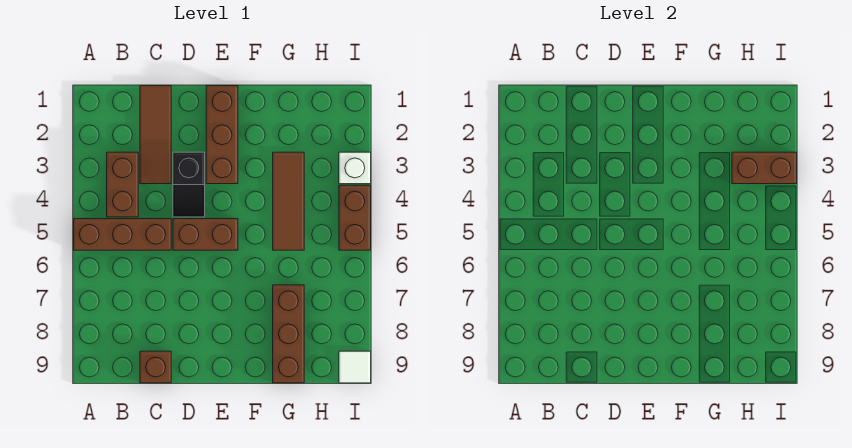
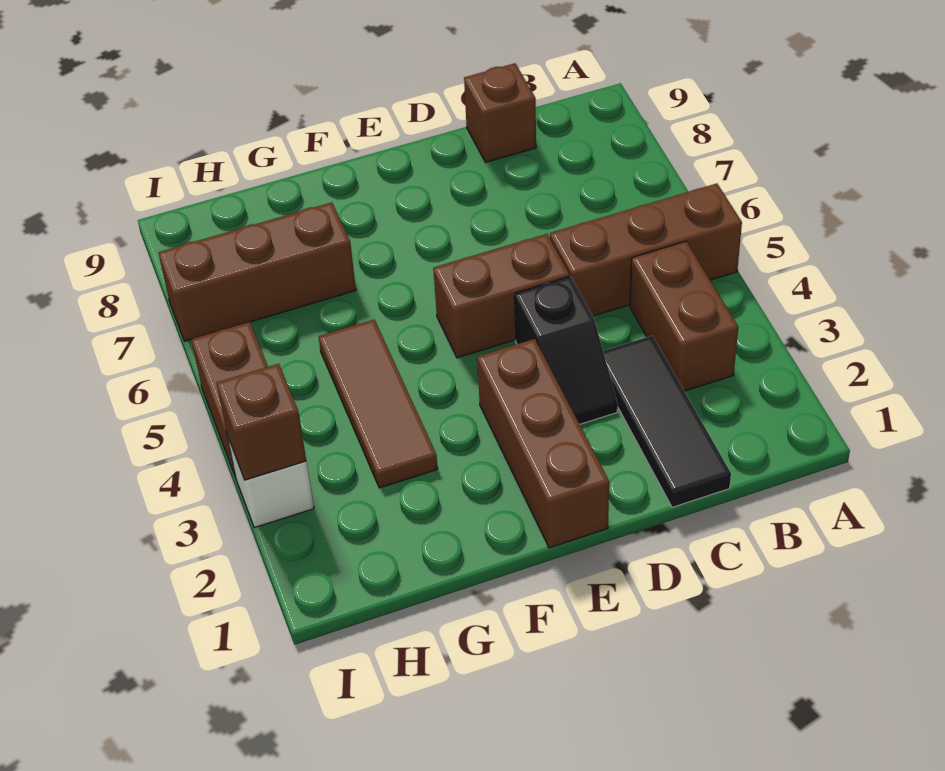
brown tile C1:C3 level 1 -> black tile C1:C3 level 1
black slope D3:D4 level 1 top 3 -> black slope D3:D4 level 1 top 4
brown brick G7:G9 level 1 -> brown brick G7:I7 level 1
brown brick H3:I3 level 2 -> brown brick I3 level 2
white tile I9 level 1 -> none

